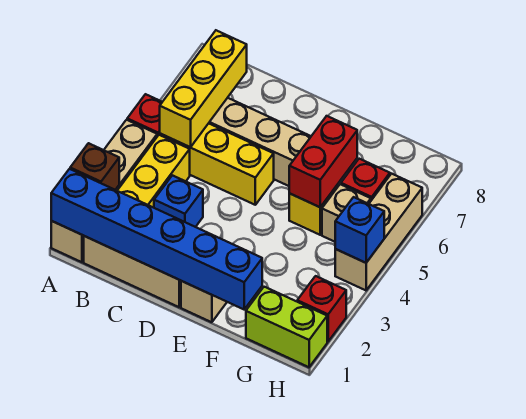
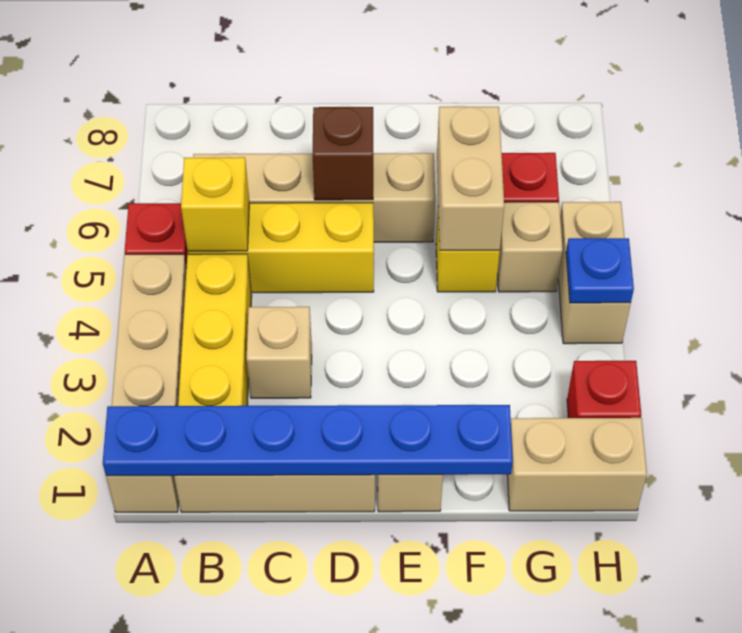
blue brick A1:F1 level 2 -> blue plate A1:F1 level 2
brown brick A2 level 2 -> brown brick D6 level 2
yellow brick B5:B7 level 2 -> yellow brick B5 level 2
blue brick C3 level 1 -> tan brick C3 level 1
red brick F5:F6 level 2 -> tan brick F5:F6 level 2
lime brick G1:H1 level 1 -> tan brick G1:H1 level 1
tan brick H4:H6 level 1 -> tan brick H4:H5 level 1
blue brick H4 level 2 -> blue plate H4 level 2

